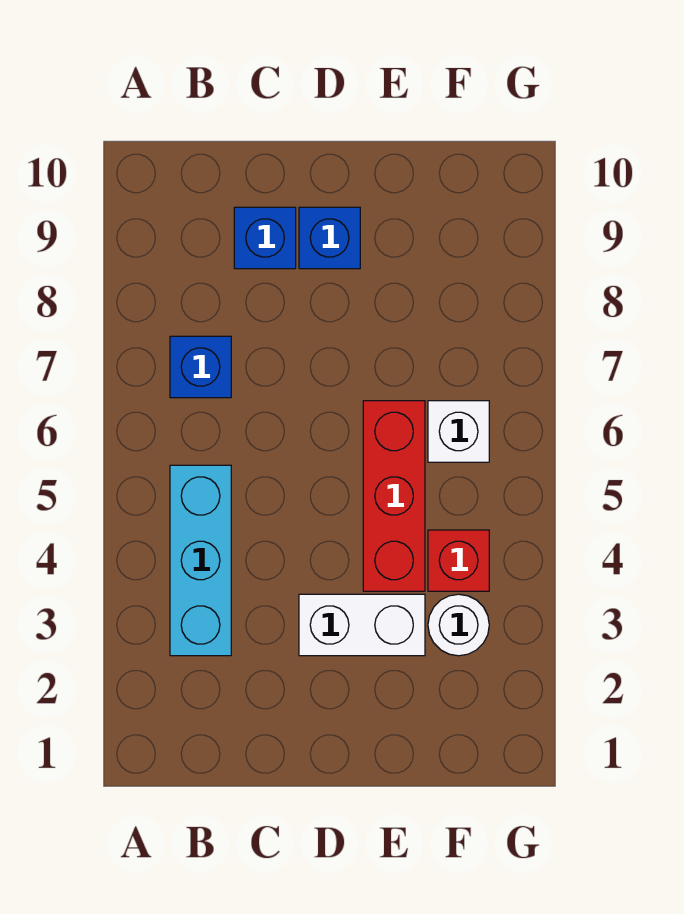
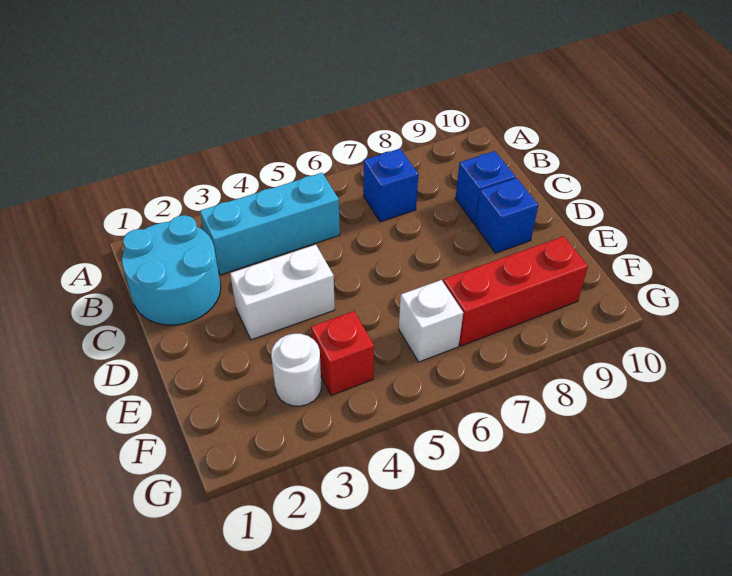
none -> cyan round brick B1:C2 level 1
white brick D3:E3 level 1 -> white brick D3:D4 level 1
red brick E4:E6 level 1 -> red brick F7:F9 level 1

